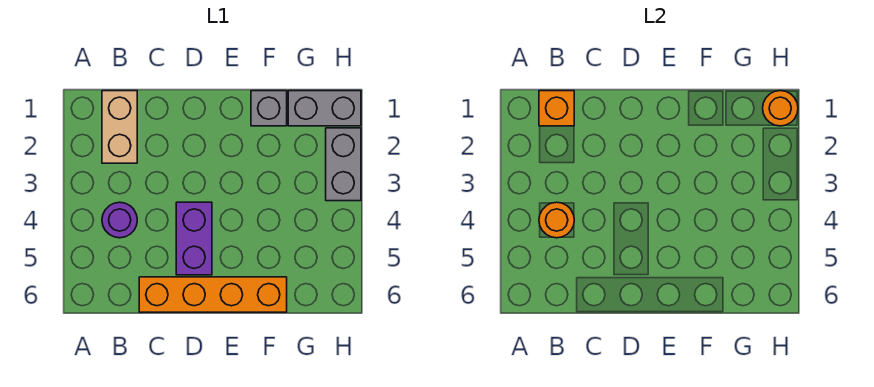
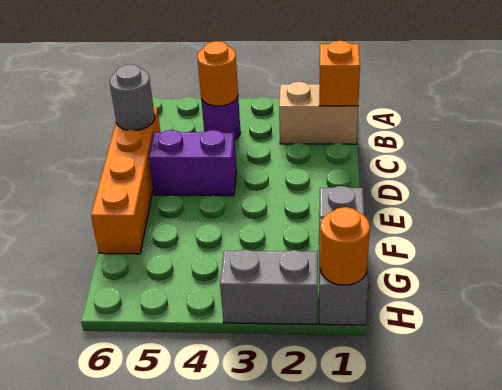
none -> grey round brick C6 level 2

